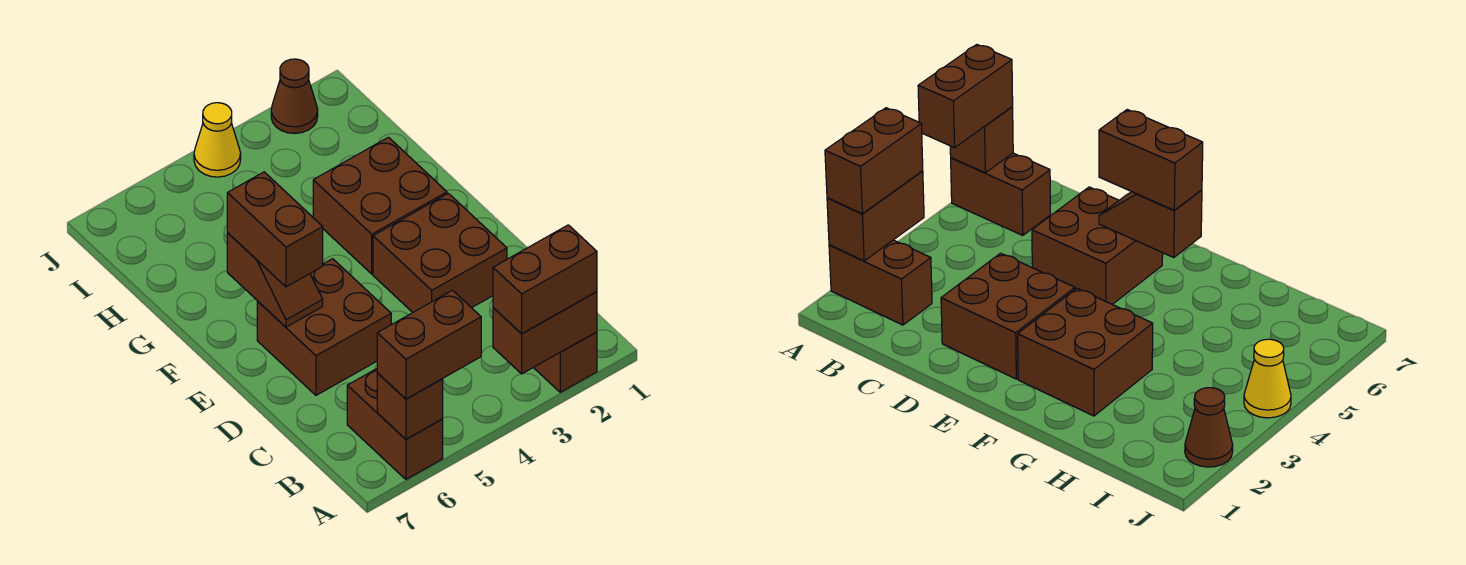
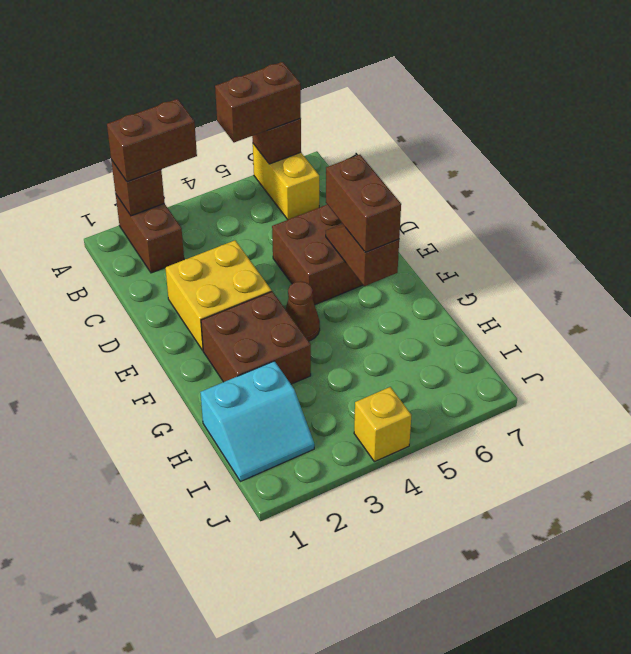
brown brick A2:A3 level 2 -> brown brick A2 level 2
brown brick A6:B6 level 1 -> yellow brick A6:B6 level 1
brown brick D2:E3 level 1 -> yellow brick D2:E3 level 1
none -> cyan slope H1:I2 level 1 top H
brown cone J2 level 1 -> brown cone F4 level 1
yellow cone J4 level 1 -> yellow brick J4 level 1

